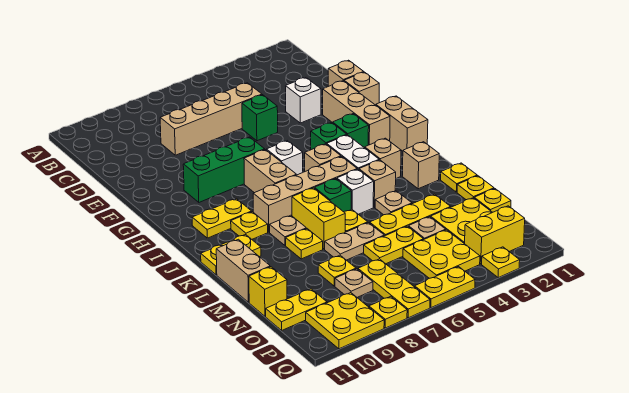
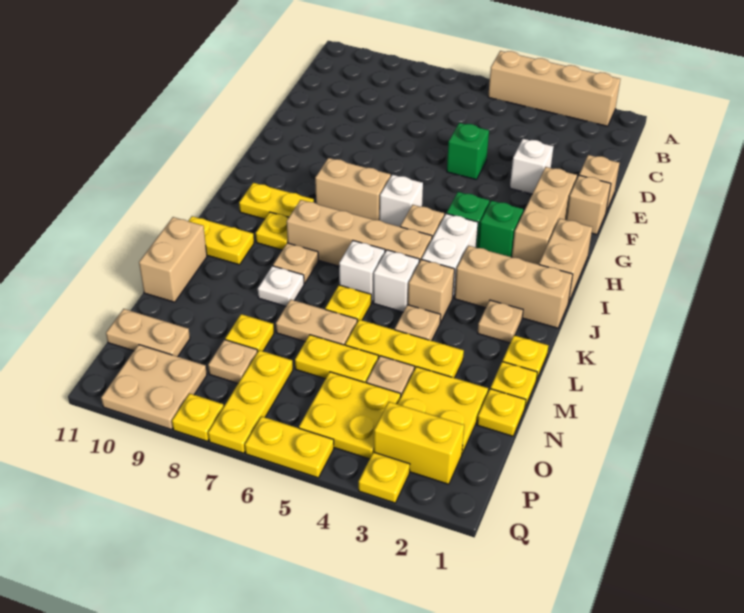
tan brick D5:D8 level 1 -> tan brick A2:A5 level 1
green brick G7:G9 level 1 -> none
tan brick H7:I7 level 1 -> tan brick H7:H8 level 1
tan brick J3 level 1 -> tan brick J1:J3 level 1
tan brick K2 level 1 -> tan plate K2 level 1
green brick K6 level 1 -> white brick K6 level 1
yellow brick K7:L7 level 1 -> none
yellow plate L8 level 1 -> white plate L8 level 1
yellow brick N11 level 1 -> none
yellow plate O10:O11 level 1 -> tan plate O10:O11 level 1
yellow plate P9:Q10 level 1 -> tan plate P9:Q10 level 1

